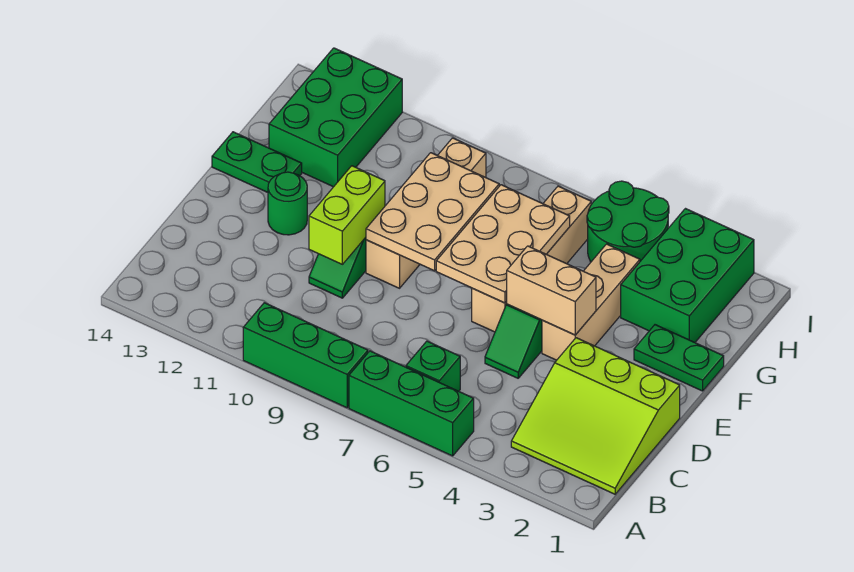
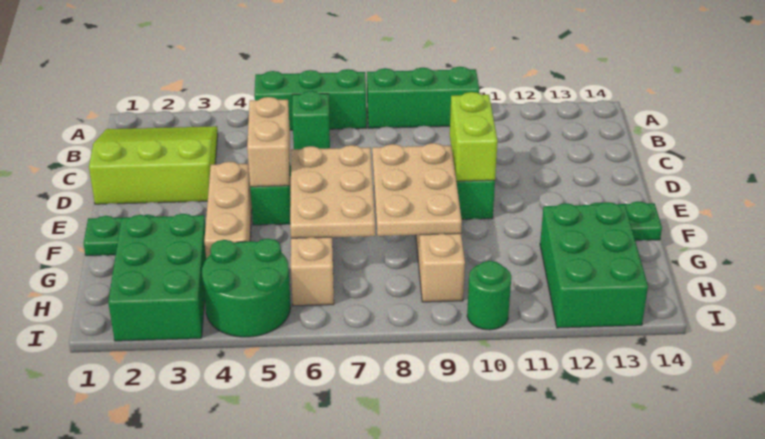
tan brick E4:E5 level 2 -> tan brick D5:E5 level 2
green round brick E12 level 1 -> green round brick I10 level 1

